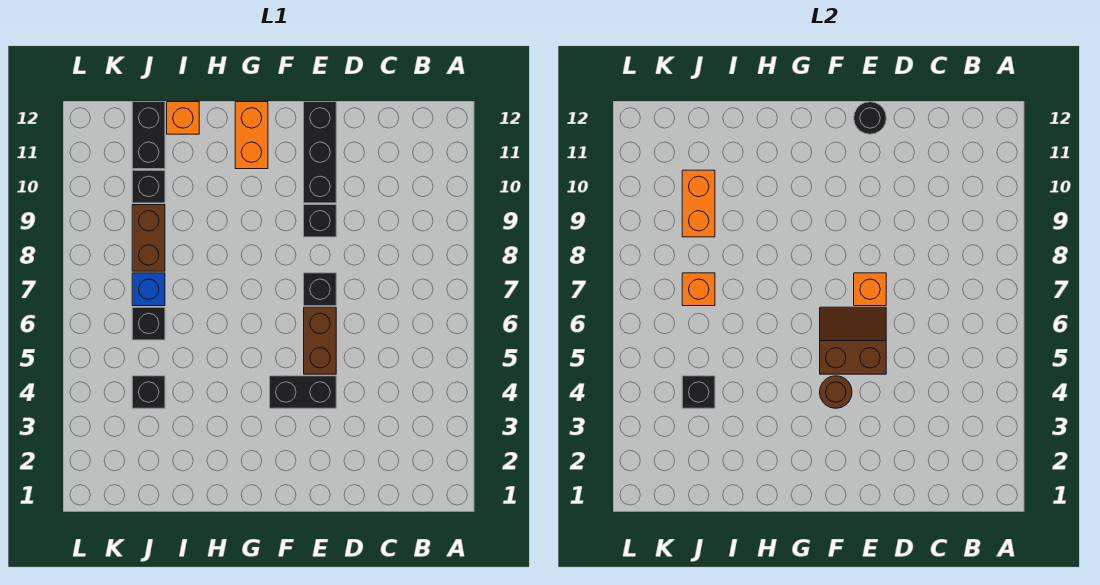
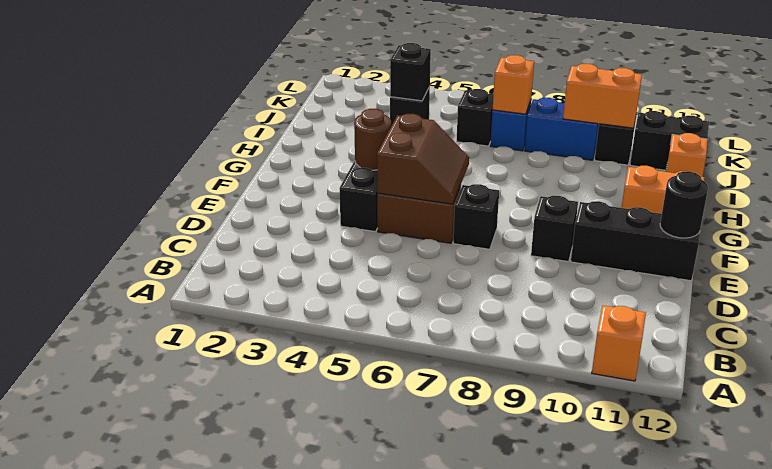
orange brick E7 level 2 -> orange brick A11 level 1
brown brick J8:J9 level 1 -> blue brick J8:J9 level 1

